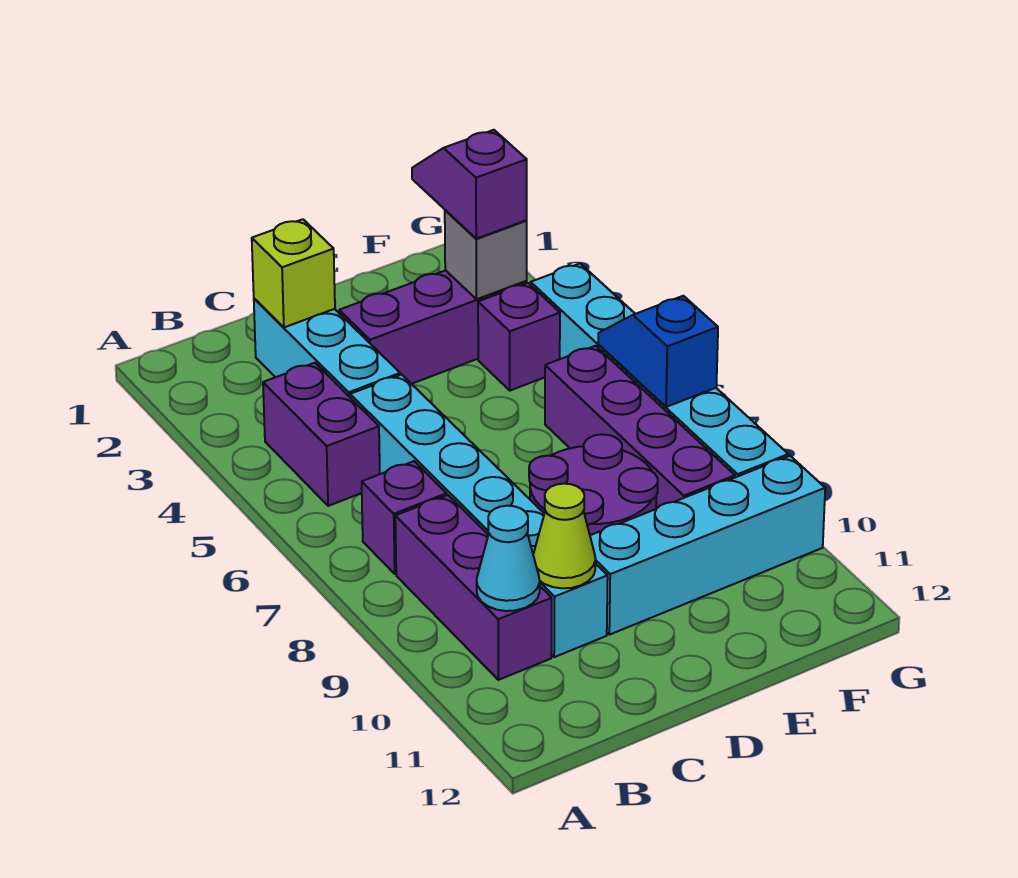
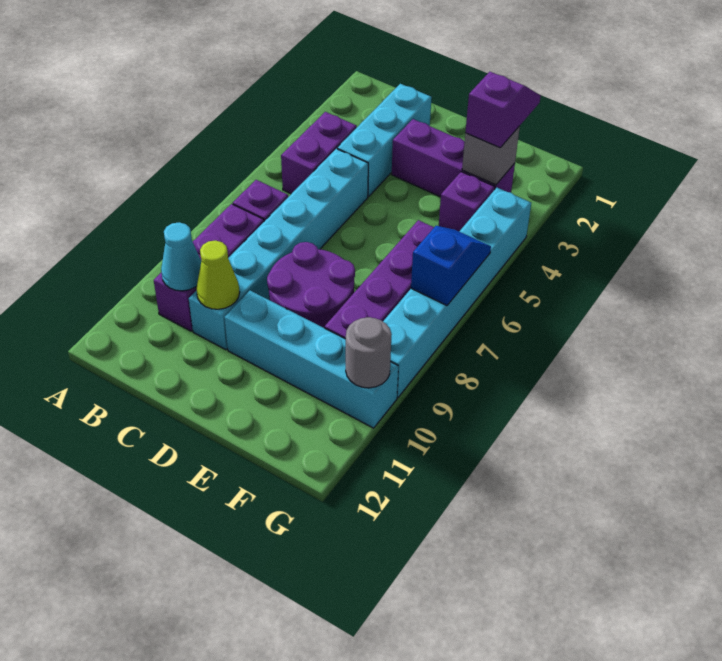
lime brick C2 level 2 -> none
none -> grey round brick G10 level 2

